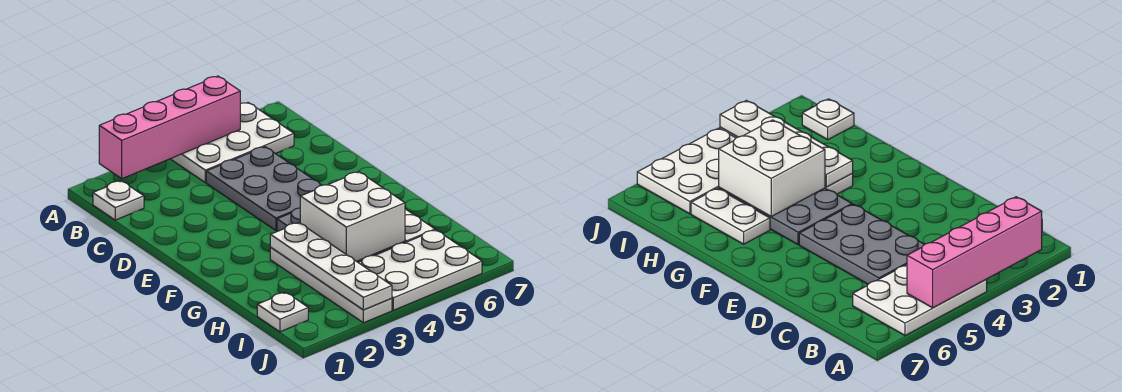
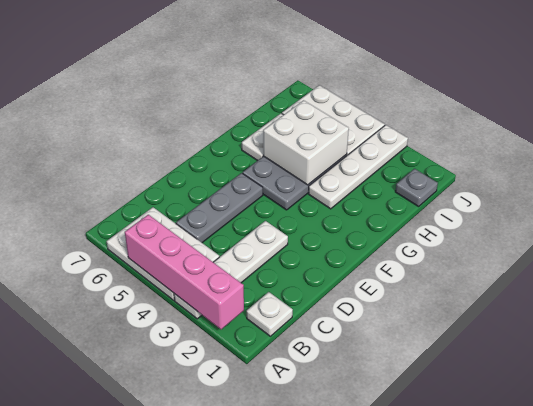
grey plate C4:E5 level 1 -> grey plate C5:E5 level 1
white plate G3:J3 level 2 -> white plate A3:D3 level 1
white plate I1 level 1 -> grey plate I1 level 1

